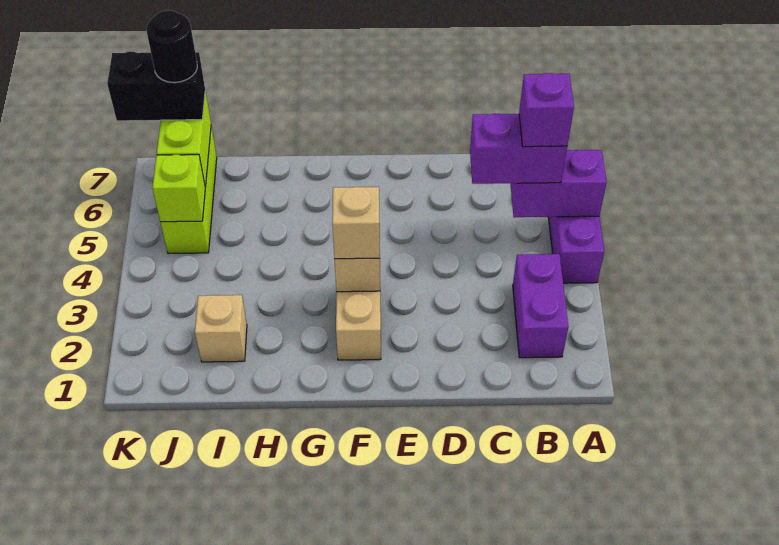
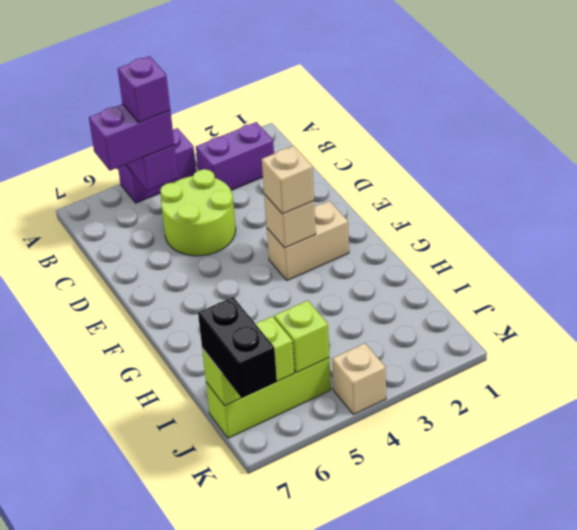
purple brick B5:C5 level 3 -> purple brick B5:B6 level 3
none -> lime round brick C4:D5 level 1
tan brick I2 level 1 -> tan brick K4 level 1
black round brick J7 level 4 -> none

